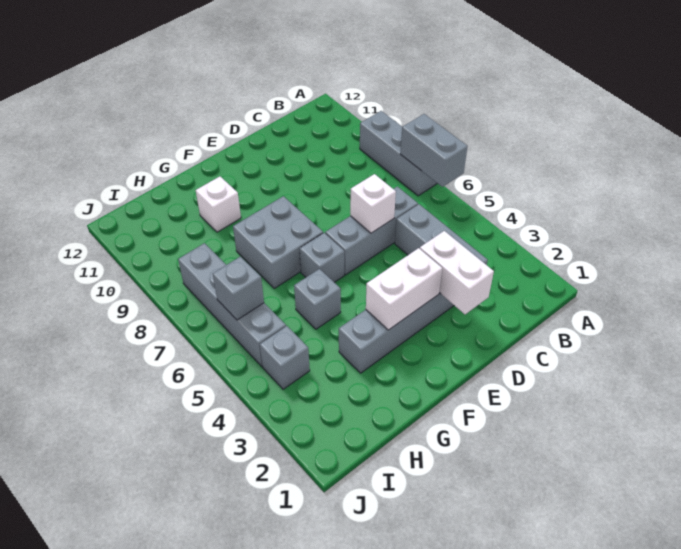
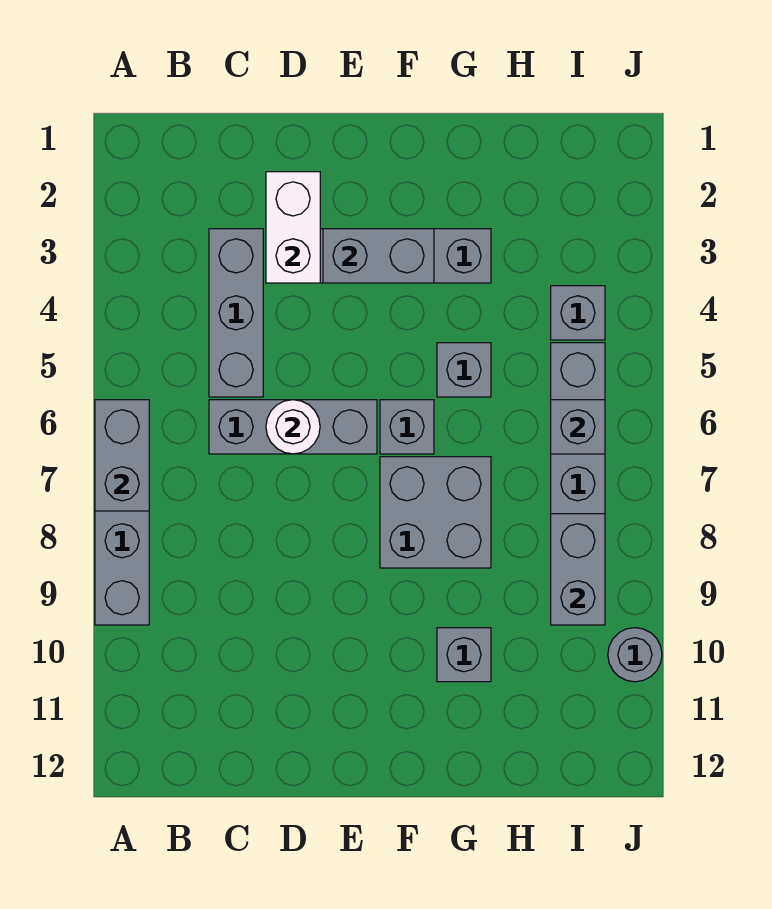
white brick D6 level 2 -> white round brick D6 level 2
white brick E3:F3 level 2 -> grey brick E3:F3 level 2
white brick G10 level 1 -> grey brick G10 level 1
none -> grey brick I8:I9 level 2
none -> grey round brick J10 level 1

